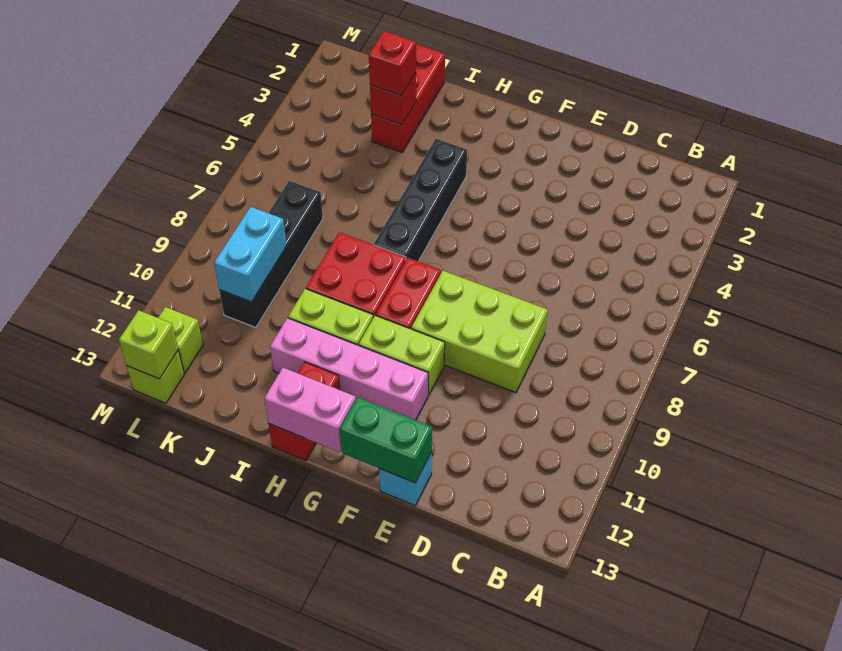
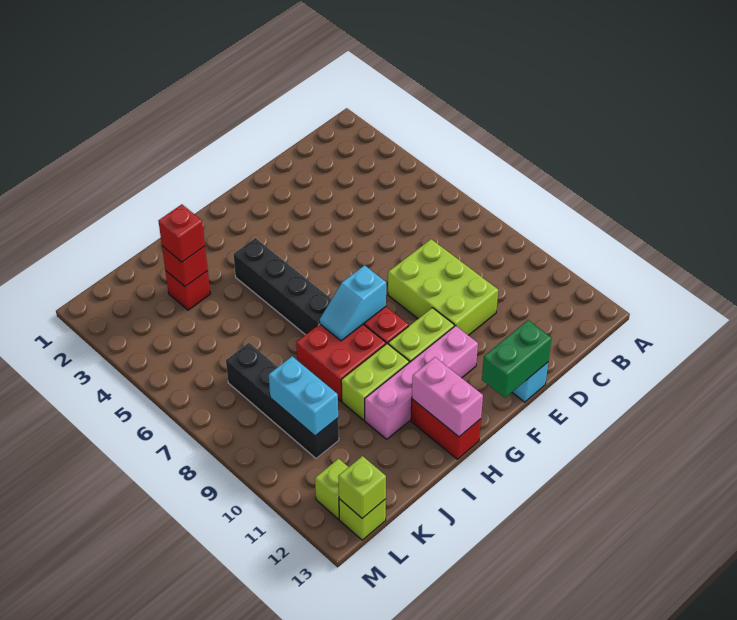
lime brick D8:F9 level 1 -> lime brick D8:E10 level 1
none -> cyan slope G8:H8 level 2 top G
pink brick G13:H13 level 2 -> pink brick H12:H13 level 2
red brick J1:J3 level 1 -> red brick J3 level 1

